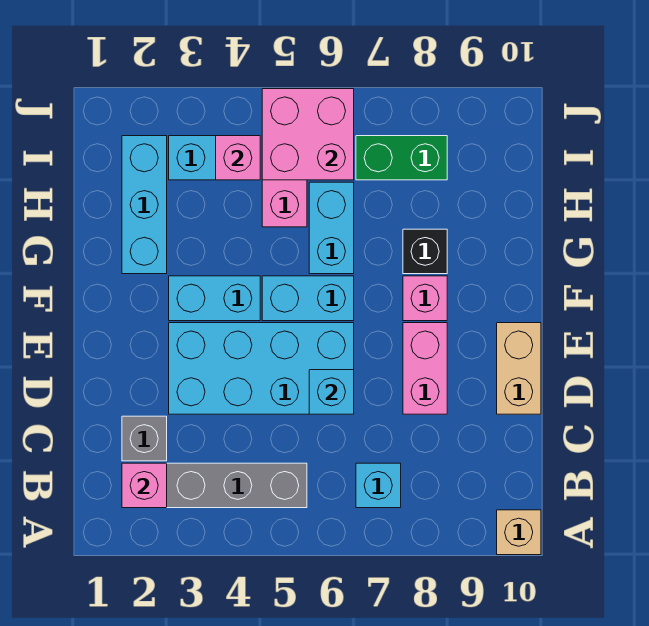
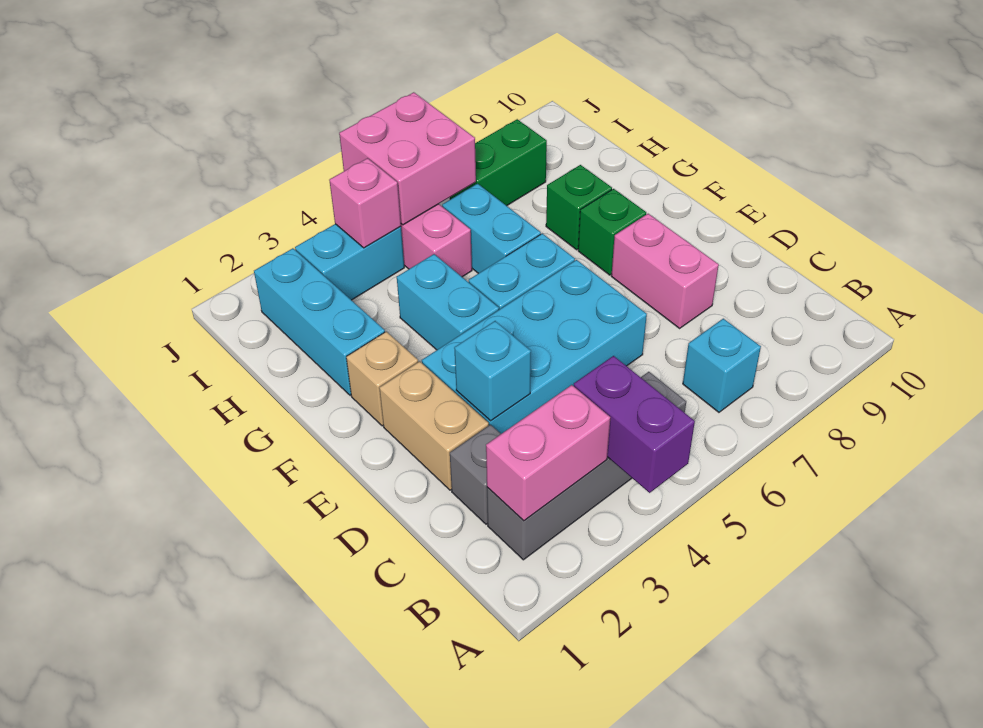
none -> purple brick A4:B4 level 2
tan brick A10 level 1 -> tan brick F2 level 1
pink brick B2 level 2 -> pink brick B2:B3 level 2
cyan brick D6 level 2 -> cyan brick D3 level 2
tan brick D10:E10 level 1 -> tan brick D2:E2 level 1
cyan brick F3:F4 level 1 -> cyan brick F4:G4 level 1
pink brick F8 level 1 -> green brick F8 level 1
black brick G8 level 1 -> green brick G8 level 1

